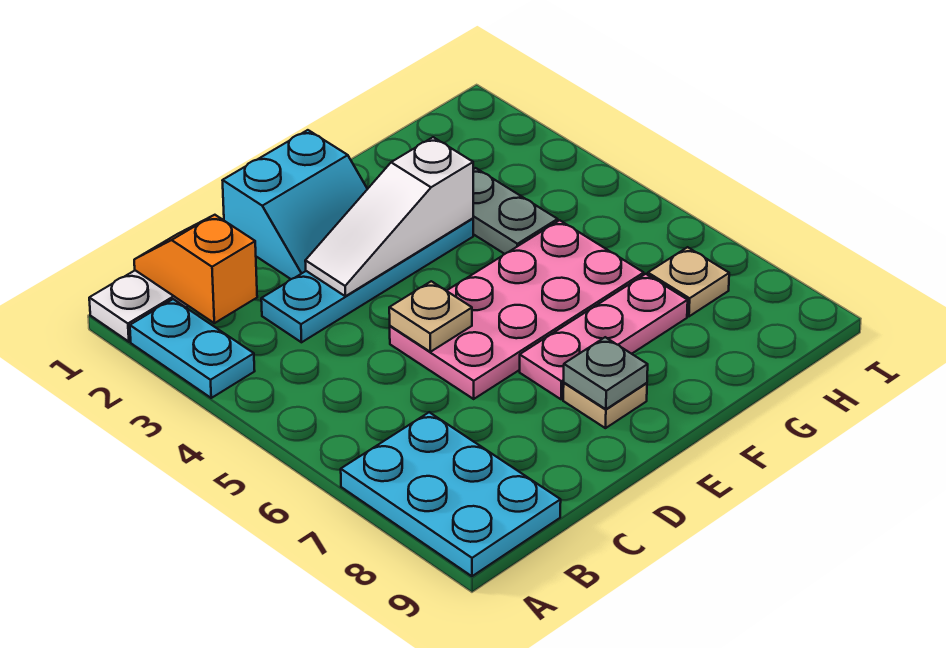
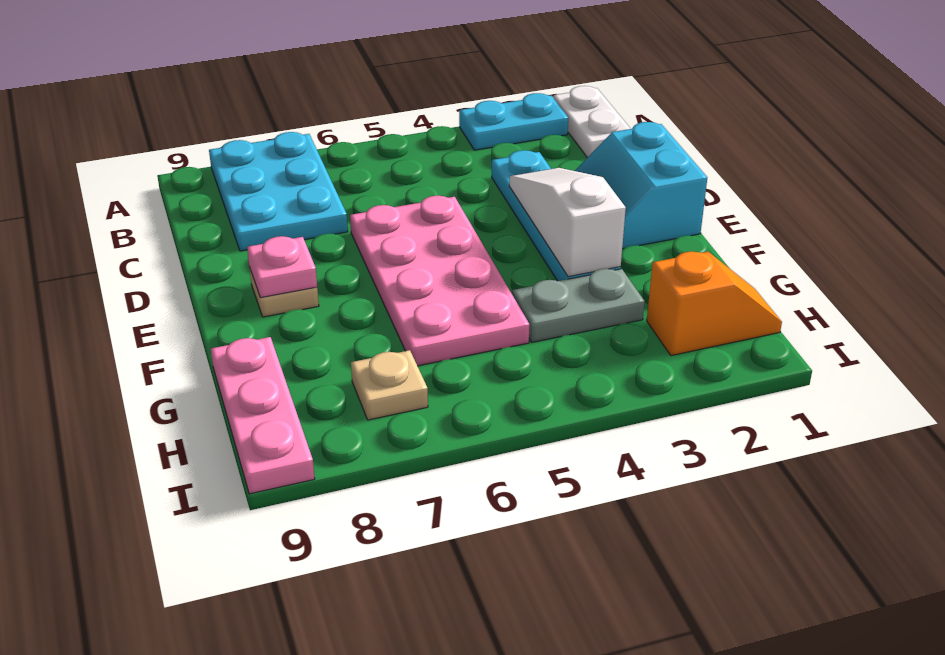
cyan plate A7:B9 level 1 -> cyan plate A7:C8 level 1
orange slope B1:B2 level 2 top 2 -> orange slope H1:H2 level 1 top 2
tan plate D5 level 2 -> none
pink plate E7:G7 level 1 -> pink plate G9:I9 level 1
grey plate E8 level 2 -> pink plate E8 level 2

